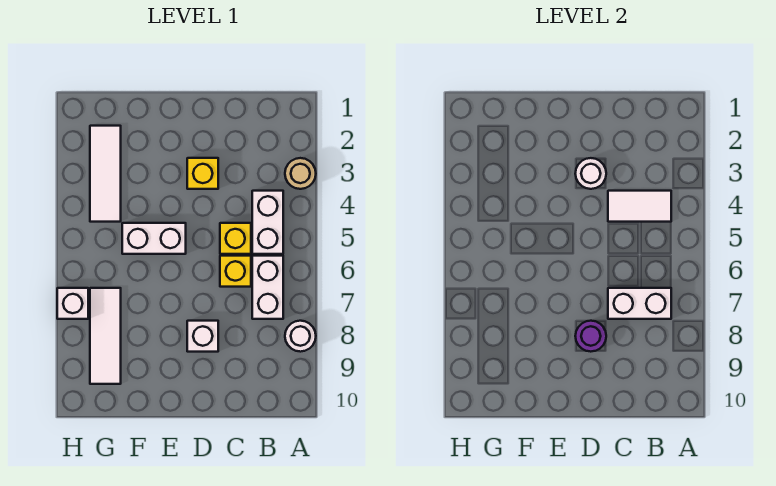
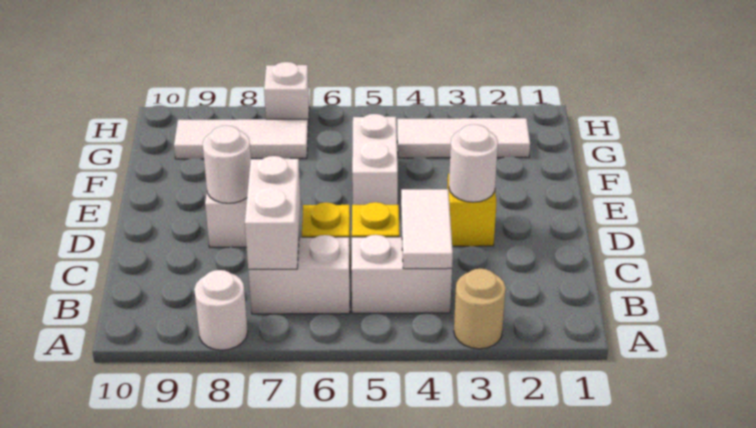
purple round brick D8 level 2 -> white round brick D8 level 2

